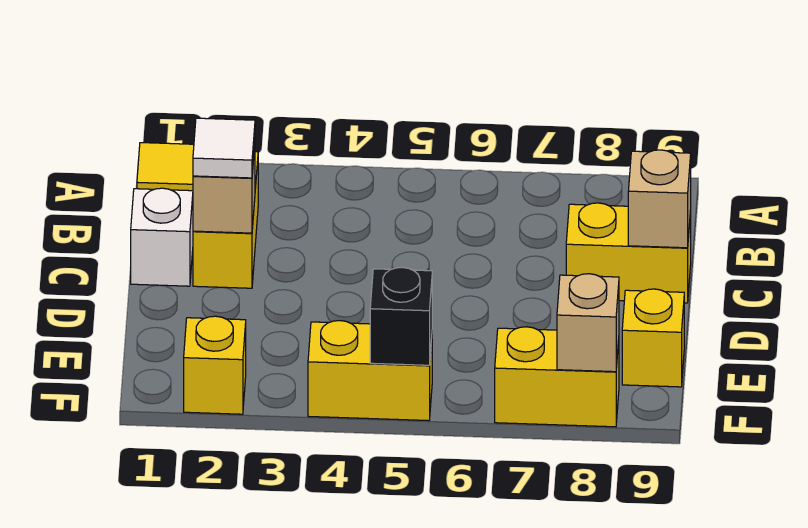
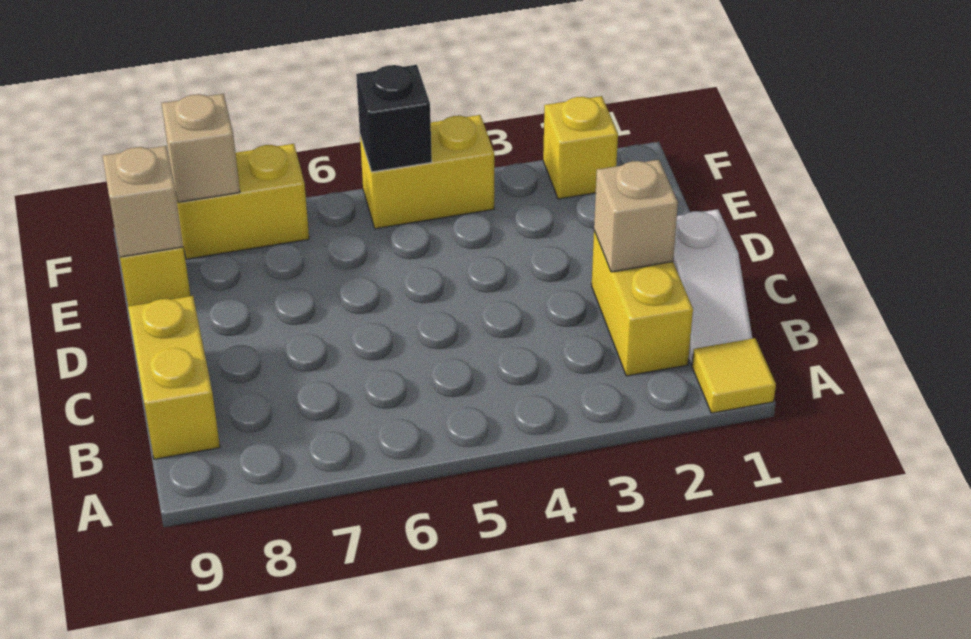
white tile C2 level 3 -> none
yellow brick C8:C9 level 1 -> yellow brick B9:C9 level 1
tan brick C9 level 2 -> tan brick E9 level 2

